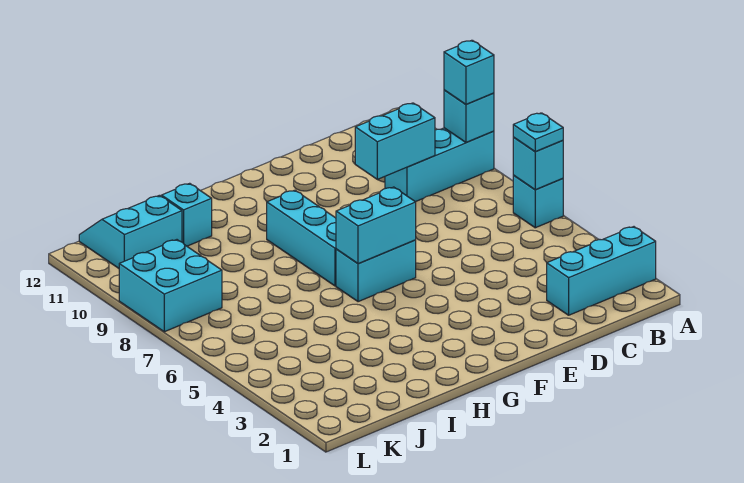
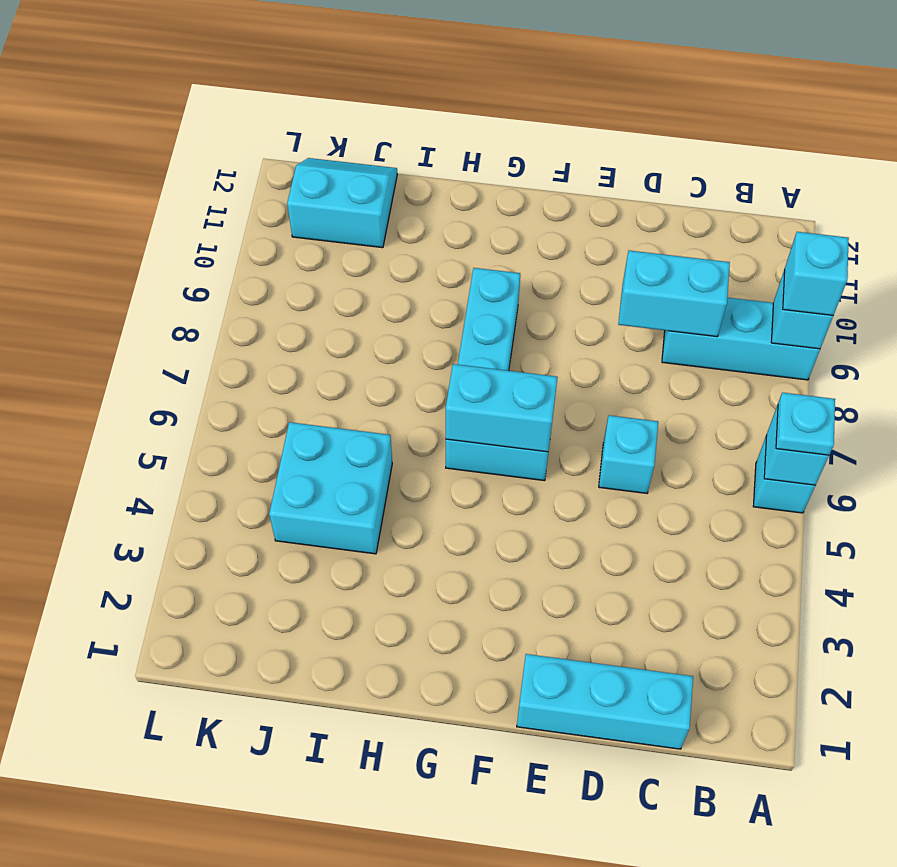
cyan brick A2:C2 level 1 -> cyan brick C1:E1 level 1
cyan brick I11 level 1 -> cyan brick D6 level 1
cyan brick K8:L9 level 1 -> cyan brick I4:J5 level 1

